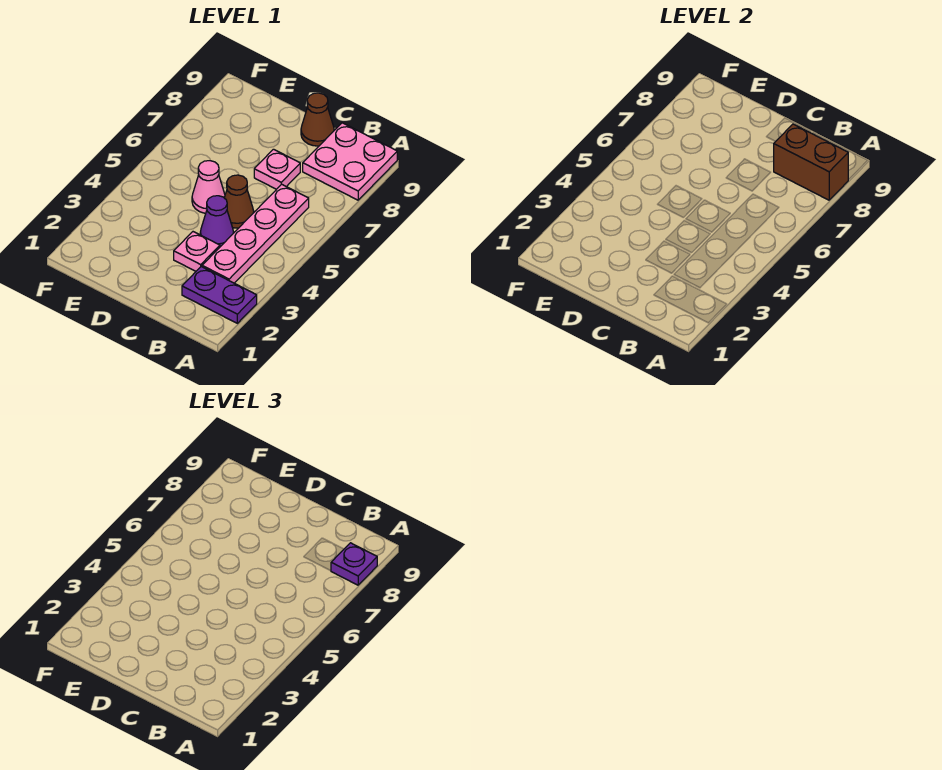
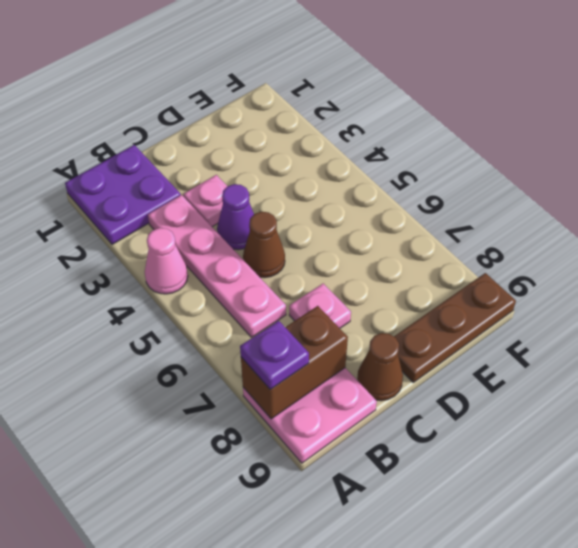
purple plate A2:B2 level 1 -> purple plate A1:B2 level 1
pink cone D5 level 1 -> pink cone A4 level 1
none -> brown plate D9:F9 level 1

